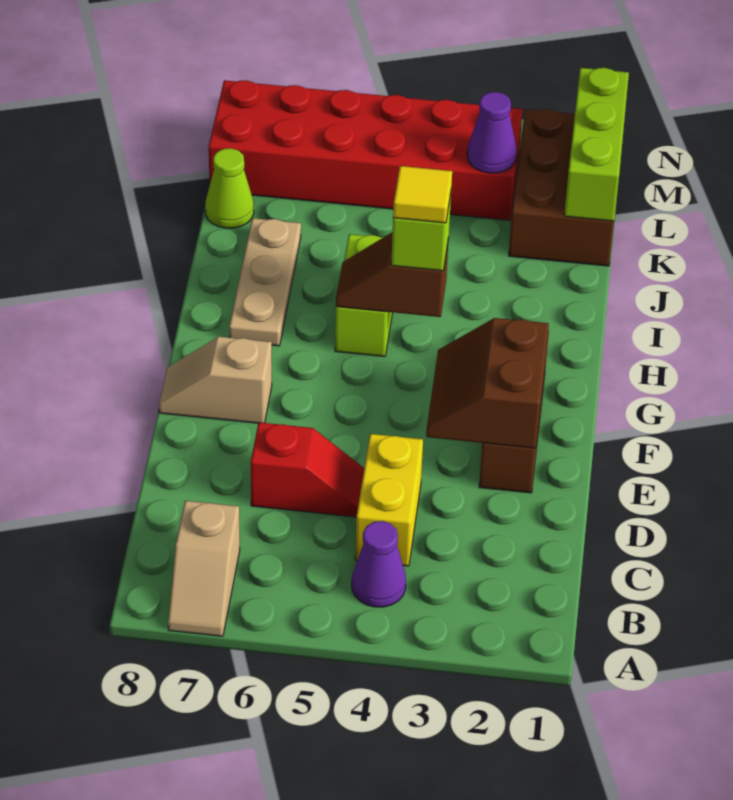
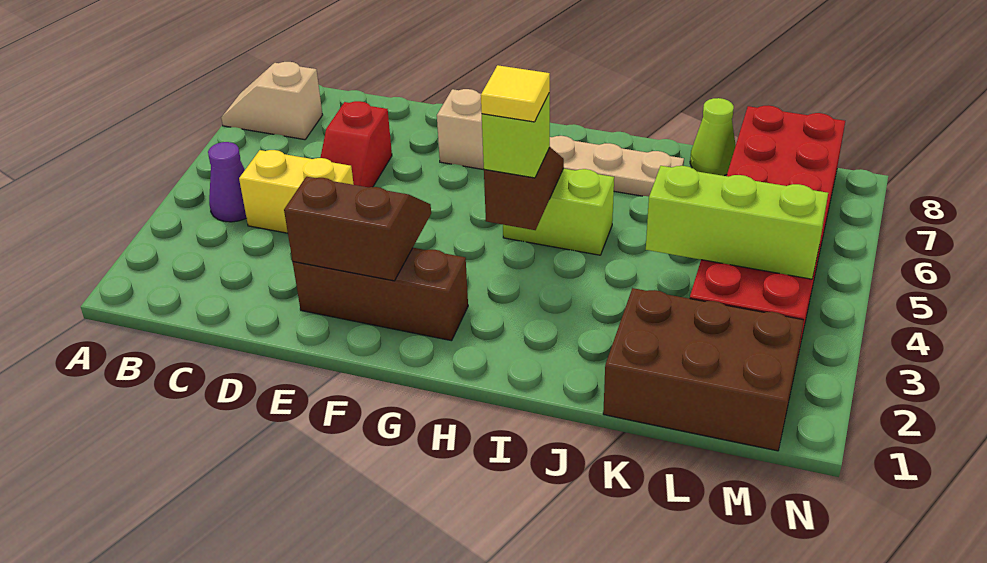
lime brick K1:M1 level 2 -> lime brick K4:M4 level 2
purple cone L3 level 2 -> none

